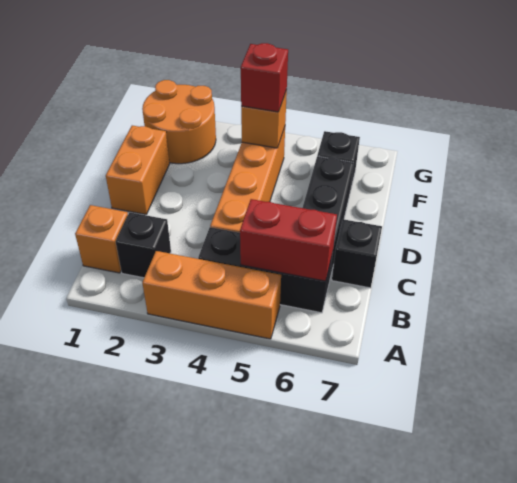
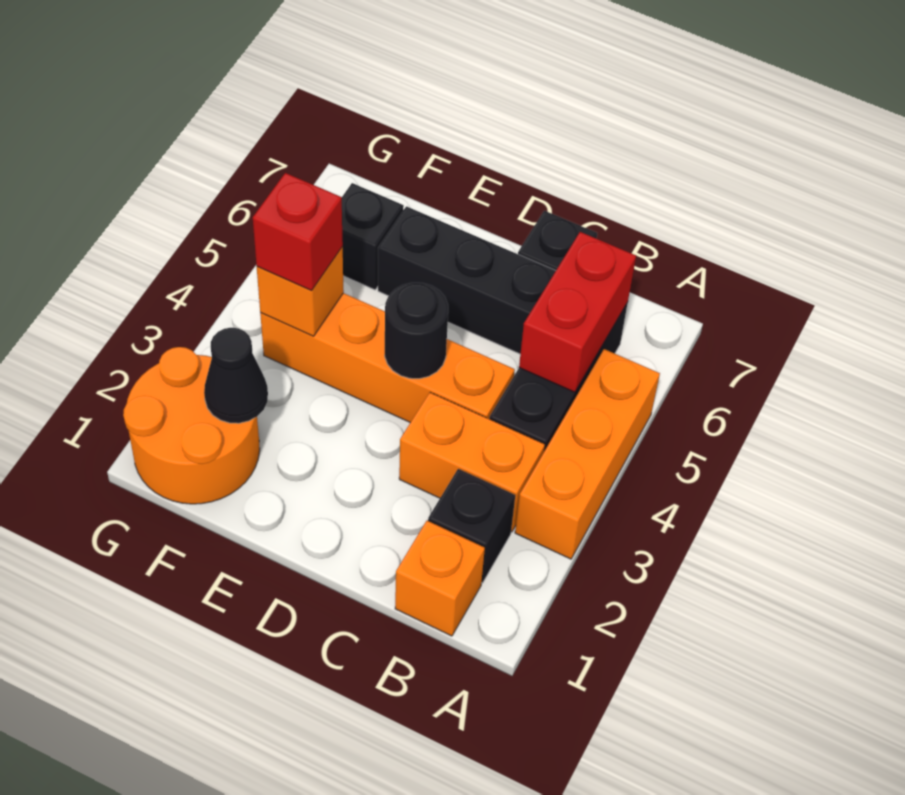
orange brick D1:E1 level 1 -> orange brick B3:C3 level 1
none -> black round brick D4 level 2
none -> black cone F2 level 2

